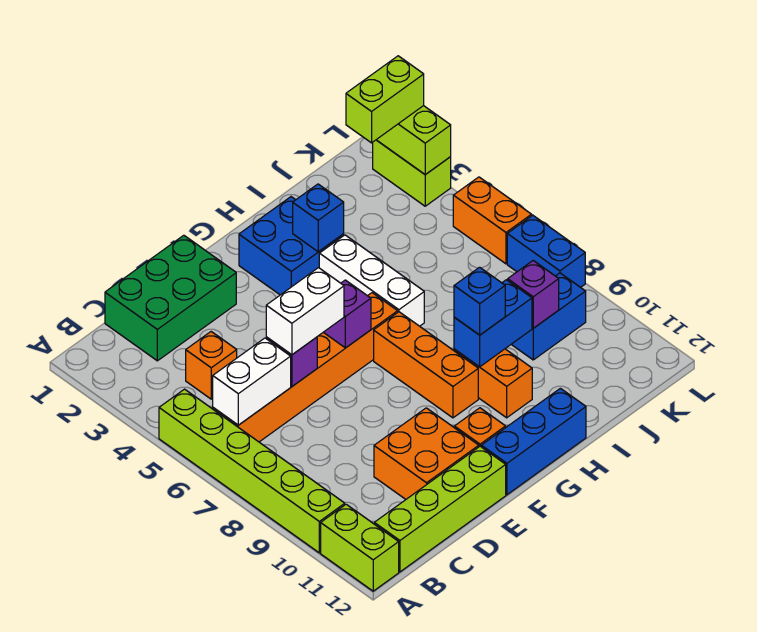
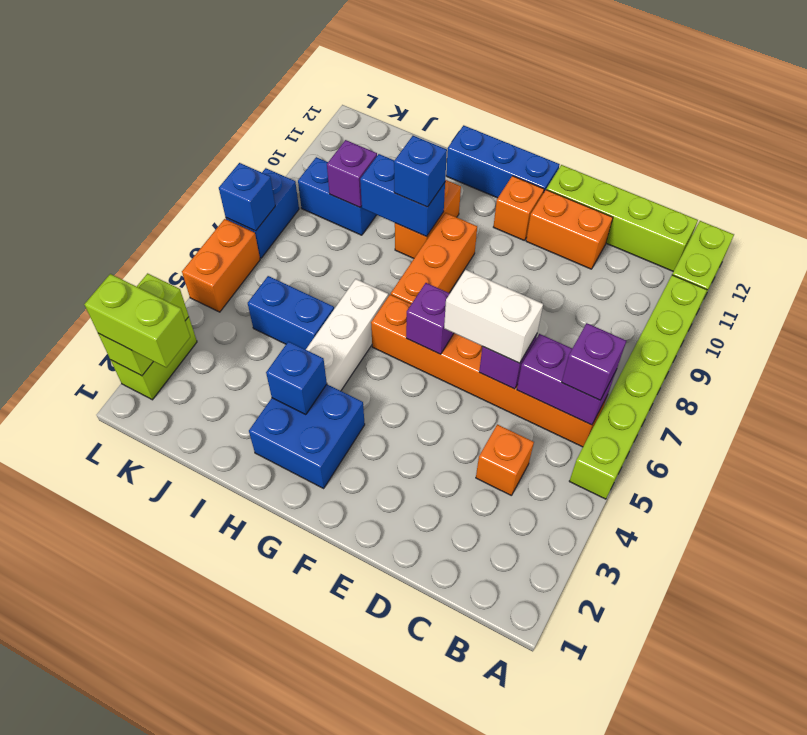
white brick B6:C6 level 2 -> purple brick B6:C6 level 2
none -> purple brick B6 level 3
green brick C1:E2 level 1 -> none
orange brick D10:E11 level 1 -> orange brick D11:E11 level 1
none -> blue brick I5:J5 level 1
none -> blue brick L7 level 2

